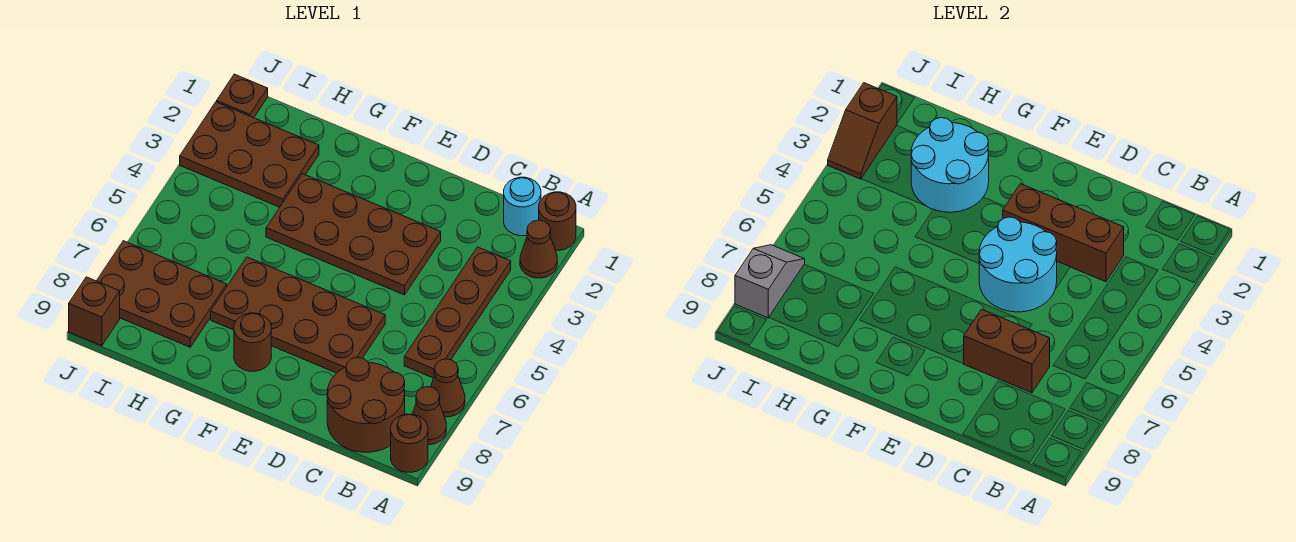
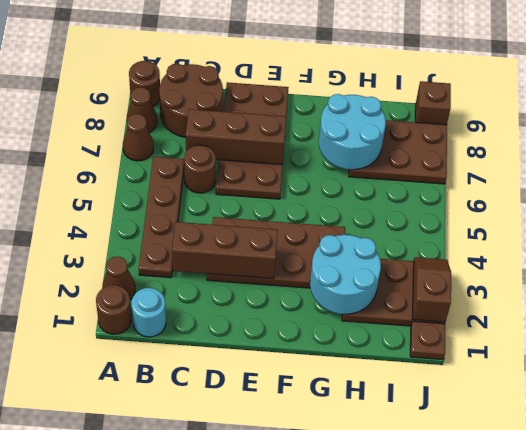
brown brick C7:D7 level 2 -> brown brick C7:E7 level 2
cyan round brick D4:E5 level 2 -> cyan round brick G7:H8 level 2
brown plate D6:G7 level 1 -> brown plate D6:E9 level 1
brown round brick F8 level 1 -> brown round brick C6 level 1
grey slope J7:J8 level 2 top 8 -> none

